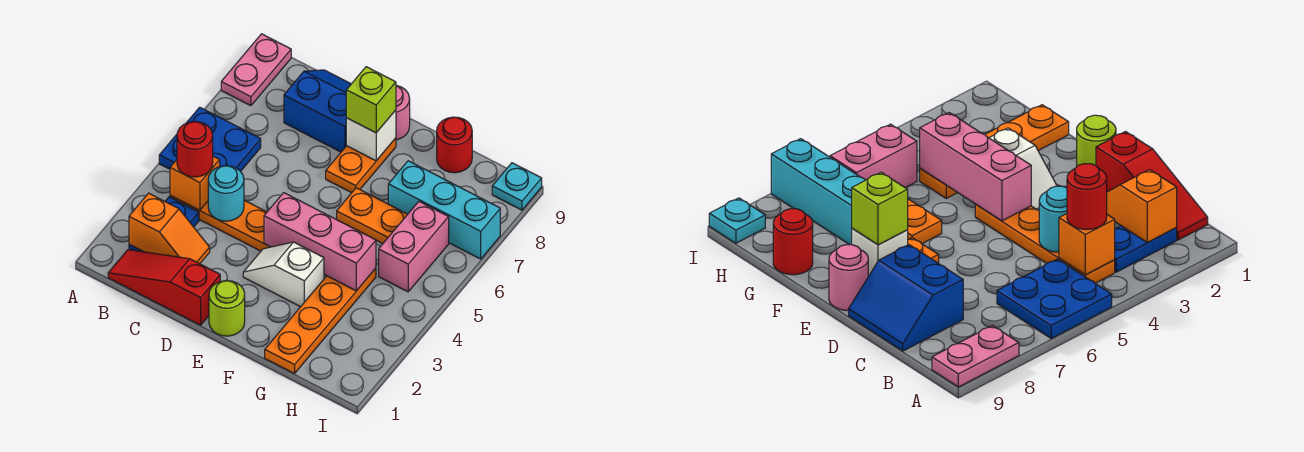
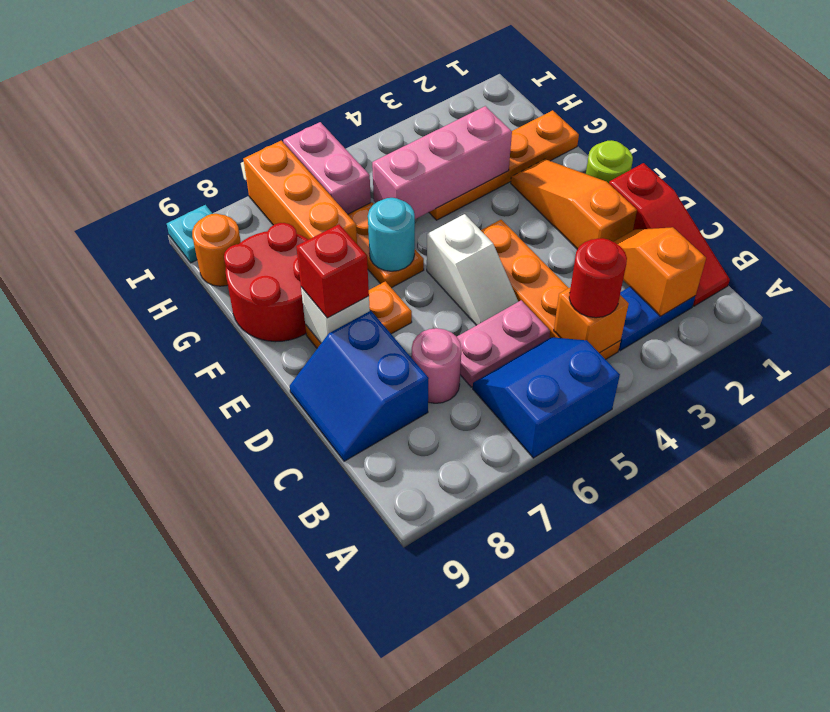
blue plate A5:B6 level 1 -> blue slope A5:B6 level 1 top A
pink plate A8:A9 level 1 -> pink plate C5:C6 level 1
cyan round brick C4 level 2 -> cyan round brick F6 level 2
none -> orange slope D2:F2 level 1 top D
white slope E3:F3 level 1 top F -> white slope D5:E5 level 1 top E
pink brick E4:G4 level 2 -> pink brick G3:G5 level 2
lime brick E8 level 3 -> red brick E8 level 3
pink round brick E9 level 1 -> pink round brick C7 level 1
cyan brick G7:I7 level 1 -> orange brick G7:I7 level 1
red round brick G9 level 1 -> red round brick F8:G9 level 1
pink brick H5:H6 level 1 -> pink brick H6:I6 level 1
none -> orange round brick H9 level 1

